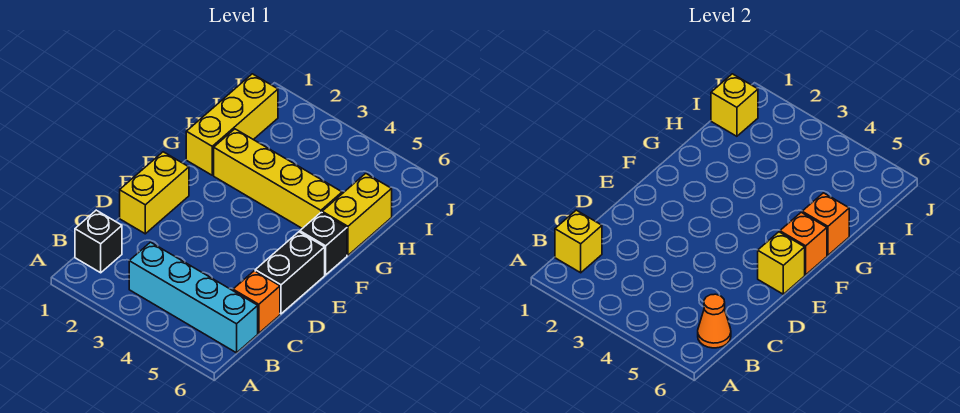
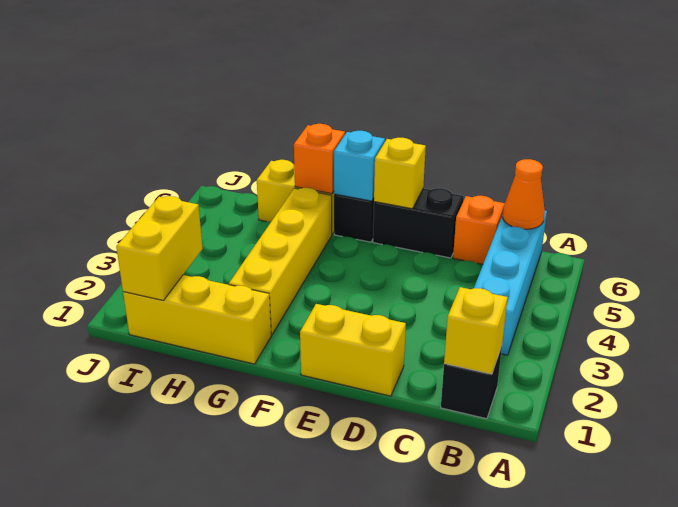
orange brick F6 level 2 -> cyan brick F6 level 2
yellow brick I1 level 2 -> yellow brick I1:I2 level 2

